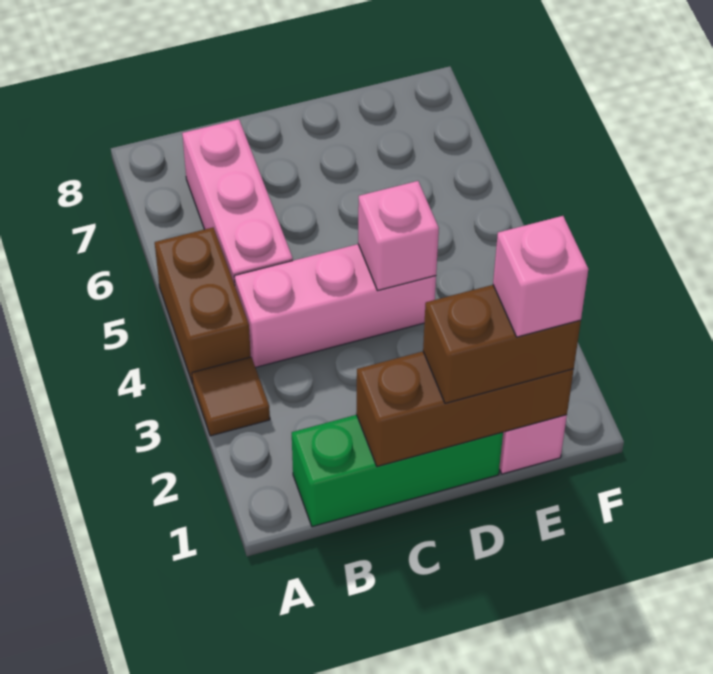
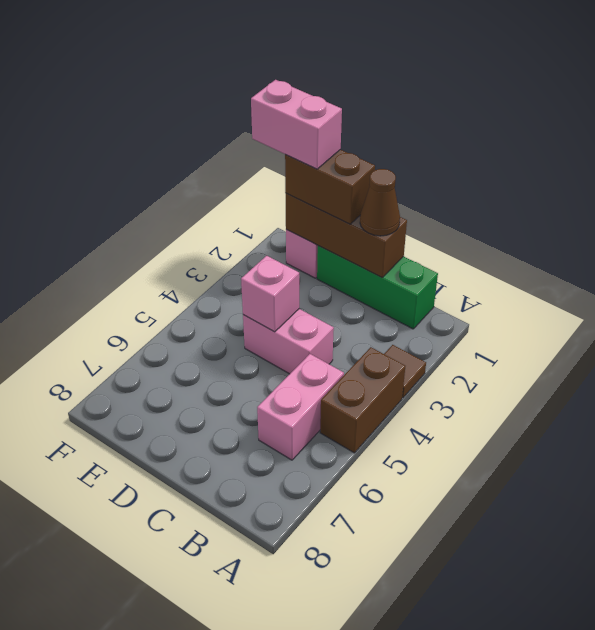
pink brick B4:D4 level 1 -> pink brick C4:D4 level 1
pink brick B5:B7 level 1 -> pink brick B5:B6 level 1
none -> brown cone C1 level 3
pink brick E1 level 4 -> pink brick E1:F1 level 4

